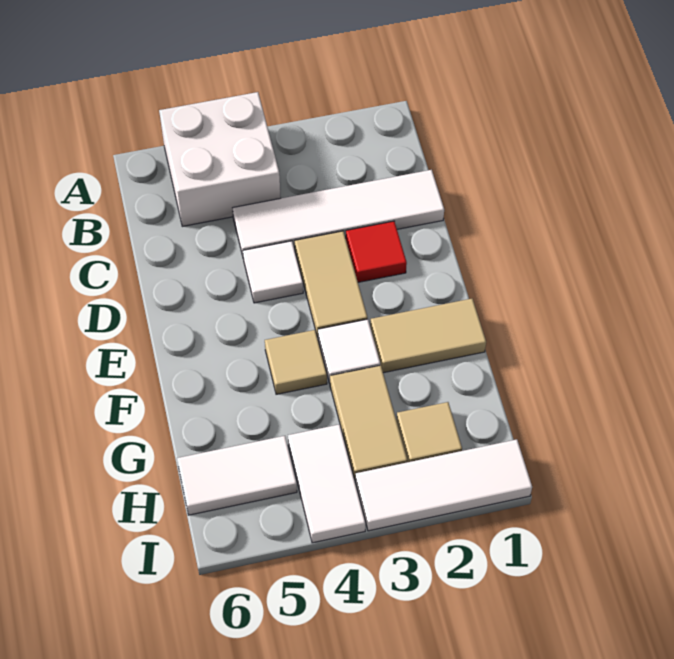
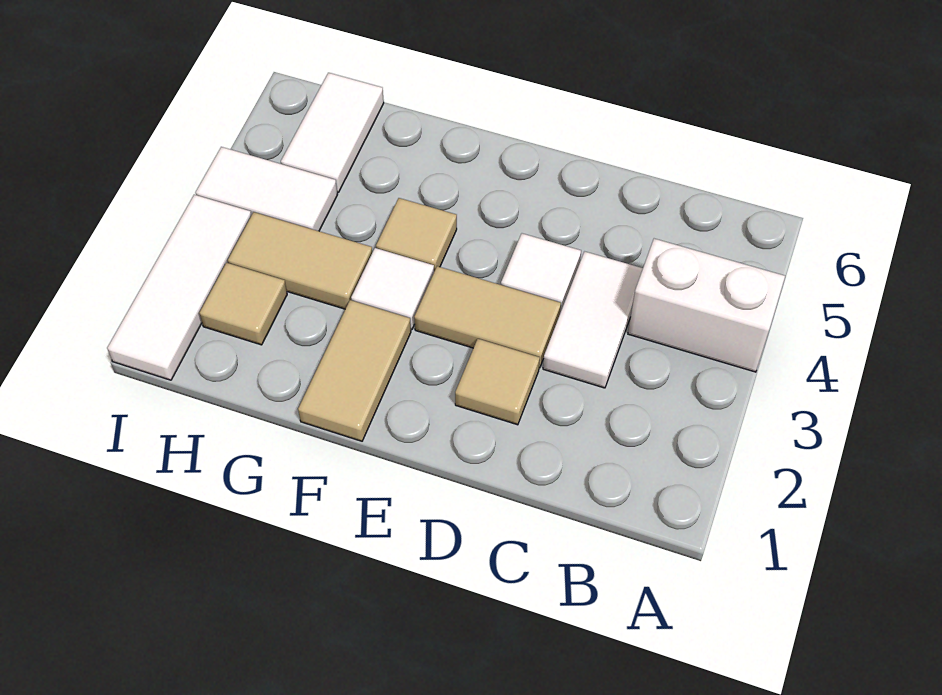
white brick A4:B5 level 1 -> white brick A4:B4 level 1
white tile C1:C4 level 1 -> white tile C3:C4 level 1
red tile D2 level 1 -> tan tile D2 level 1

